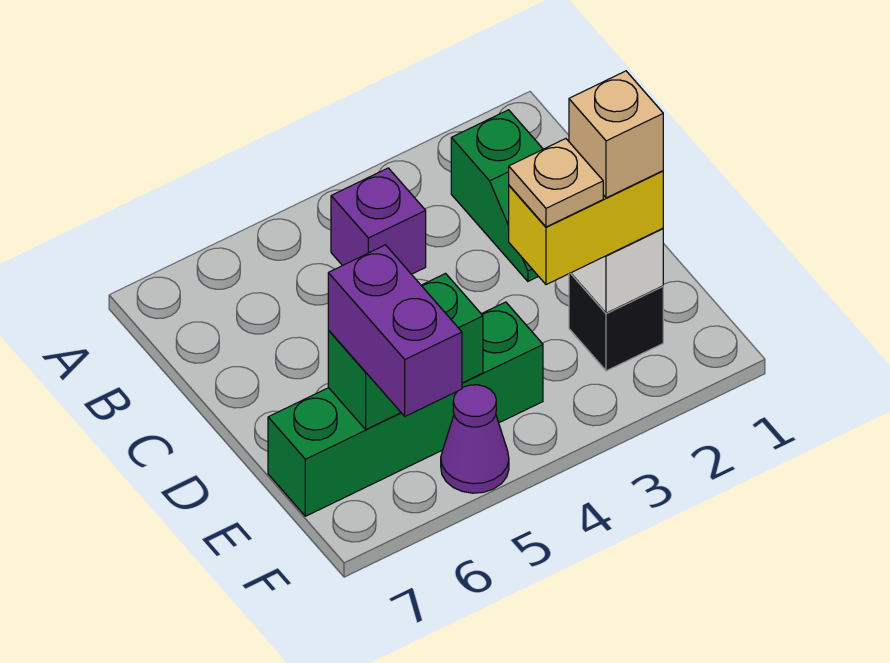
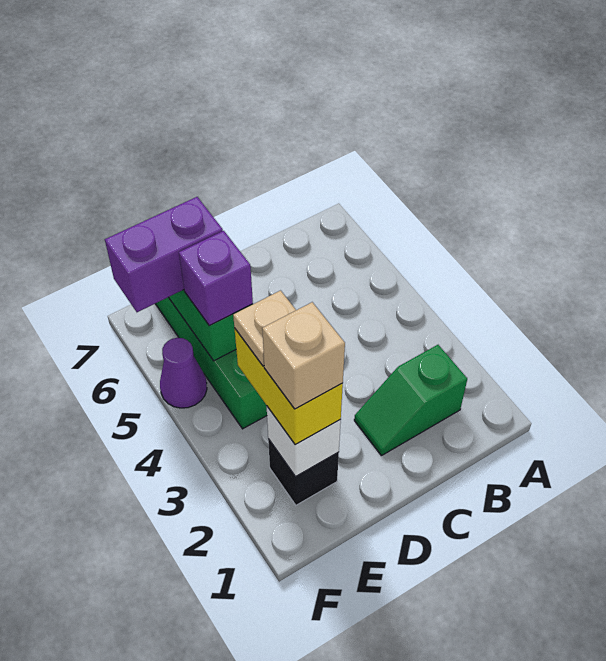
purple brick B4 level 1 -> purple brick E5 level 3

